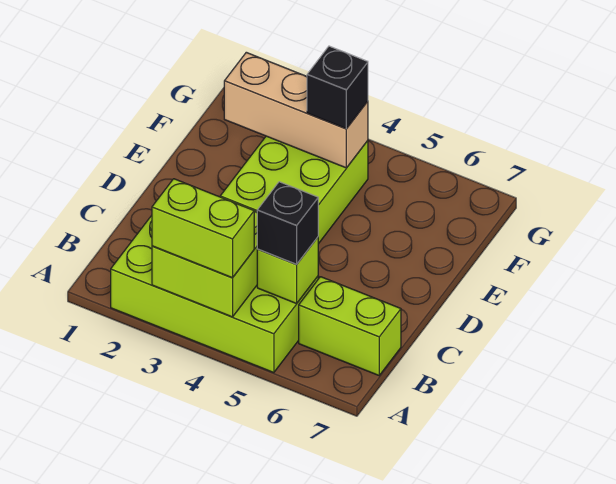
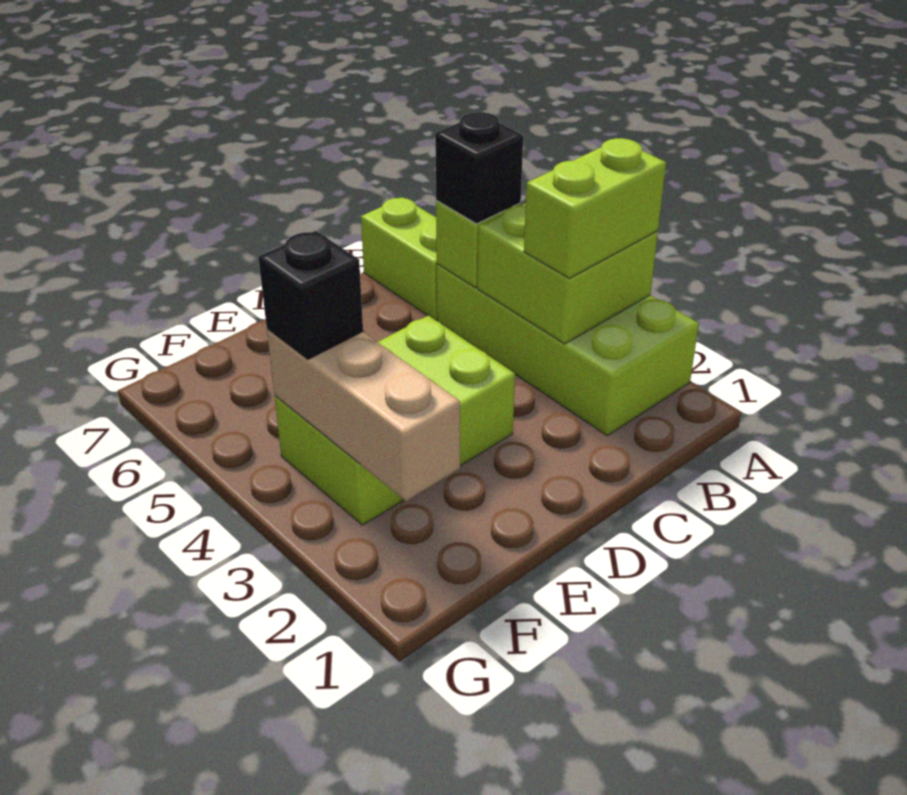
lime brick A3:A4 level 3 -> lime brick A3:B3 level 3

